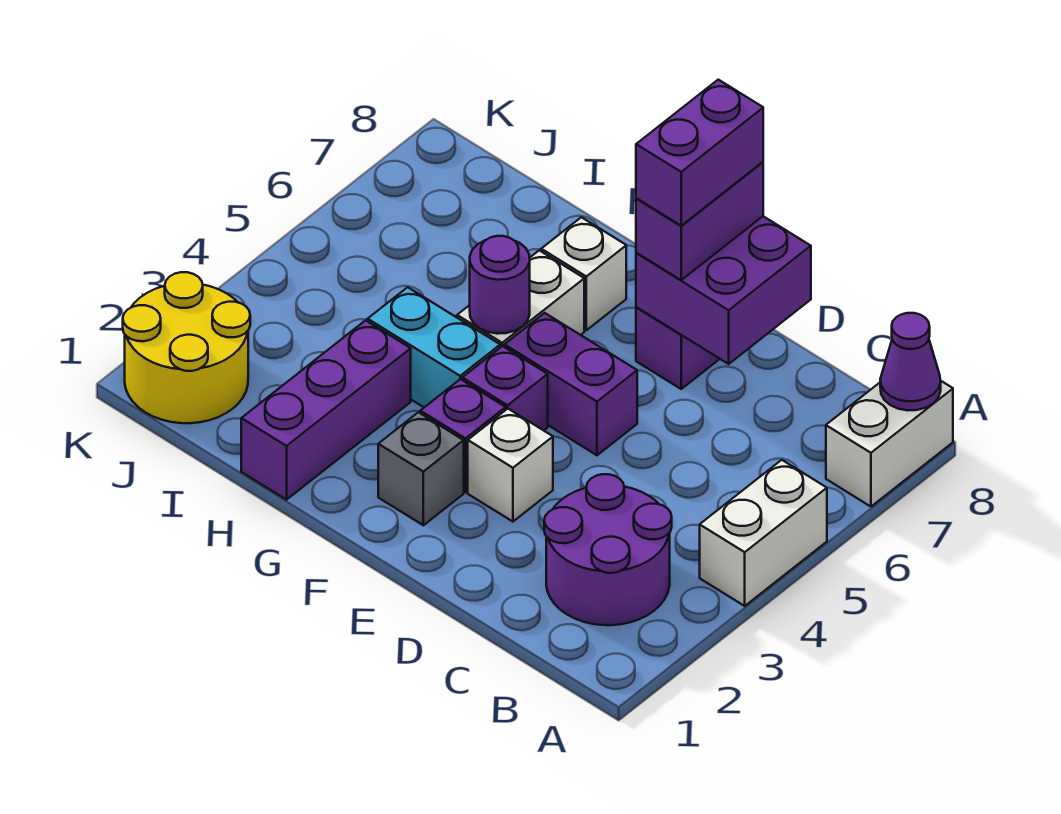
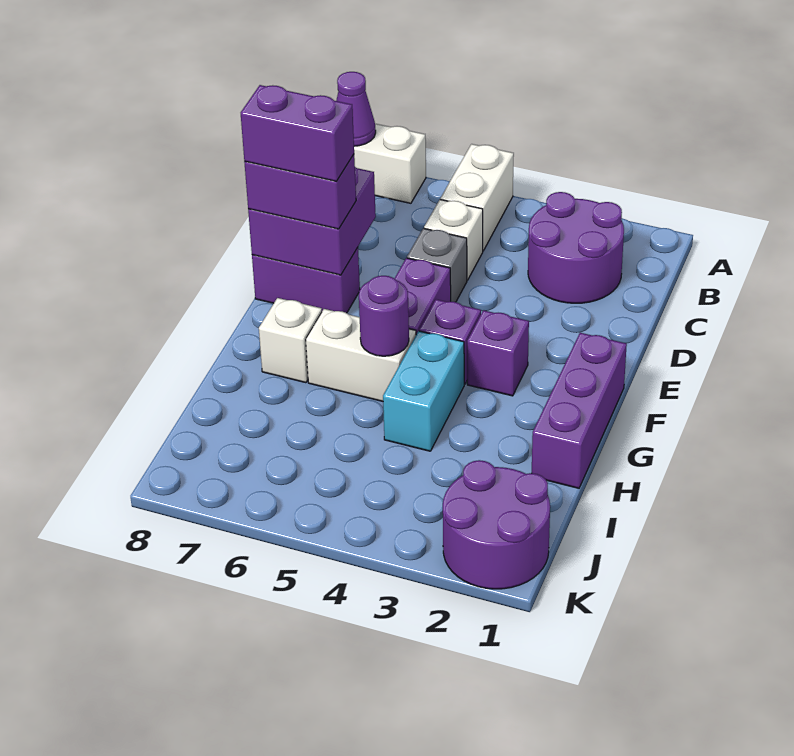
white brick A4:A5 level 1 -> white brick A5:B5 level 1
white brick E3 level 1 -> white brick C5 level 1
grey brick F2 level 1 -> grey brick D5 level 1
purple brick H1:H3 level 1 -> purple brick F1:H1 level 1
yellow round brick J1:K2 level 1 -> purple round brick J1:K2 level 1

